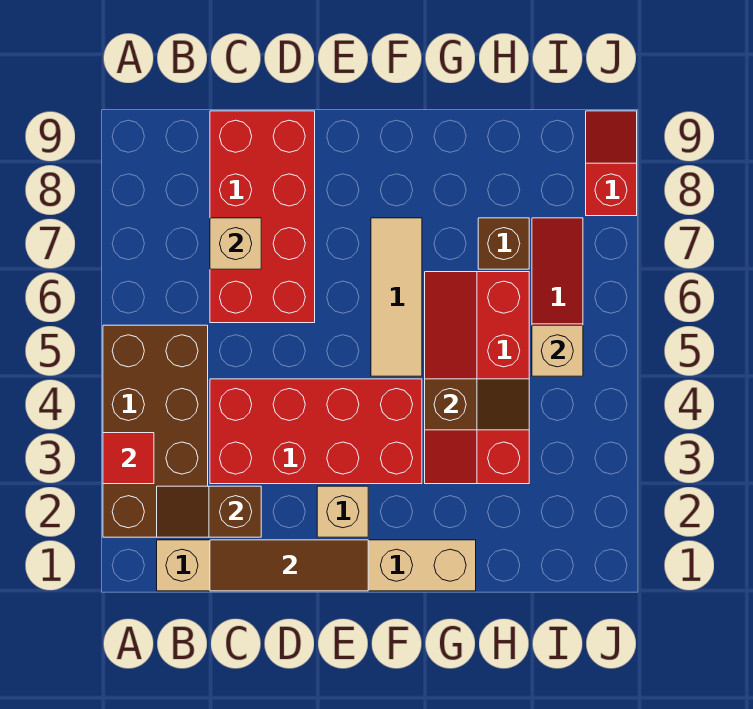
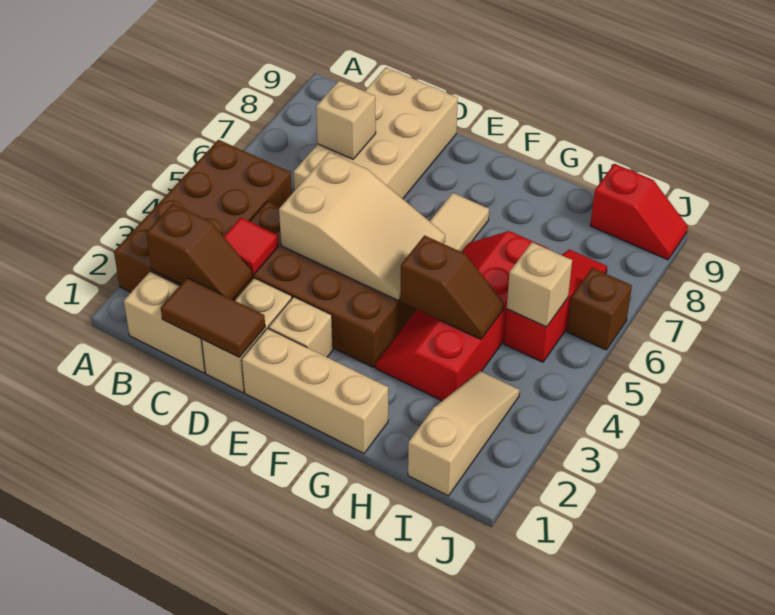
red tile A3 level 2 -> red tile C3 level 2
brown slope B2:C2 level 2 top C -> brown slope B2:C2 level 2 top B
brown tile C1:E1 level 2 -> brown tile C1:D1 level 2
red brick C3:F4 level 1 -> brown brick C3:F4 level 1
red brick C6:D9 level 1 -> tan brick C6:D9 level 1
none -> tan brick D1:D2 level 1
none -> tan slope D4:F5 level 2 top D
brown brick H7 level 1 -> brown brick J6 level 1
none -> tan slope I1:I3 level 1 top 1
red slope J8:J9 level 1 top 8 -> red slope I9:J9 level 1 top I

